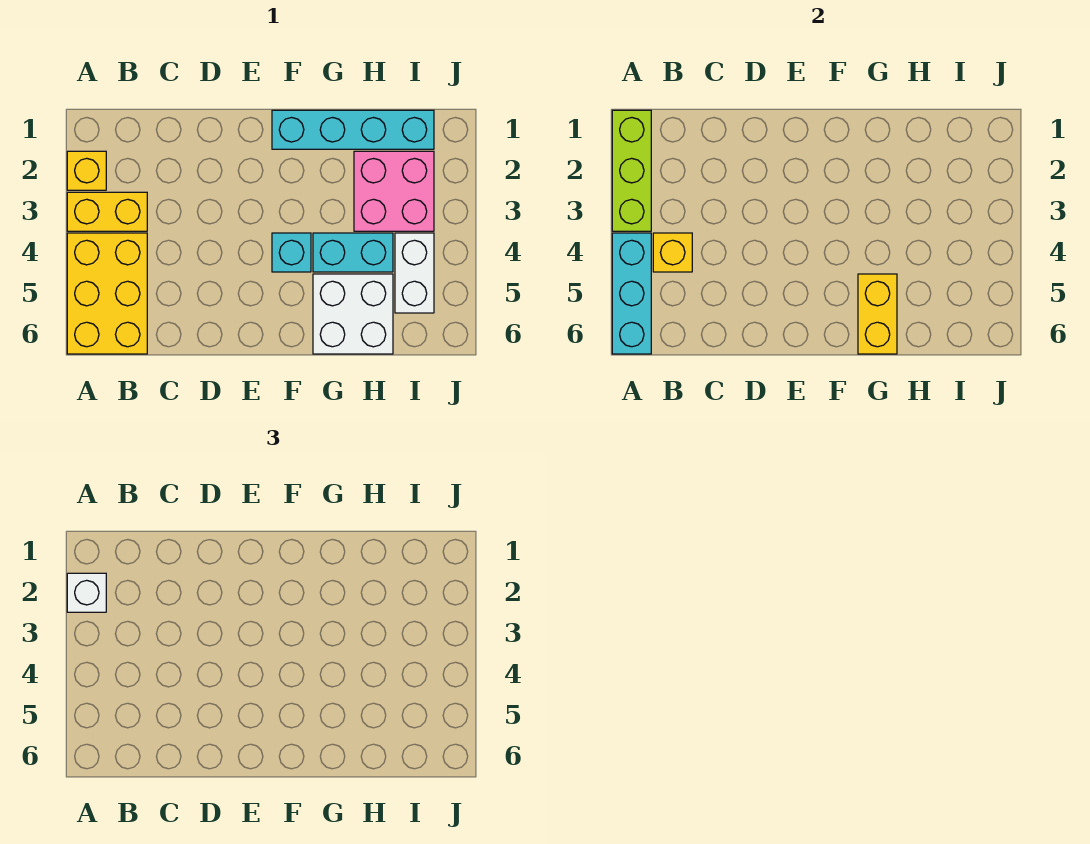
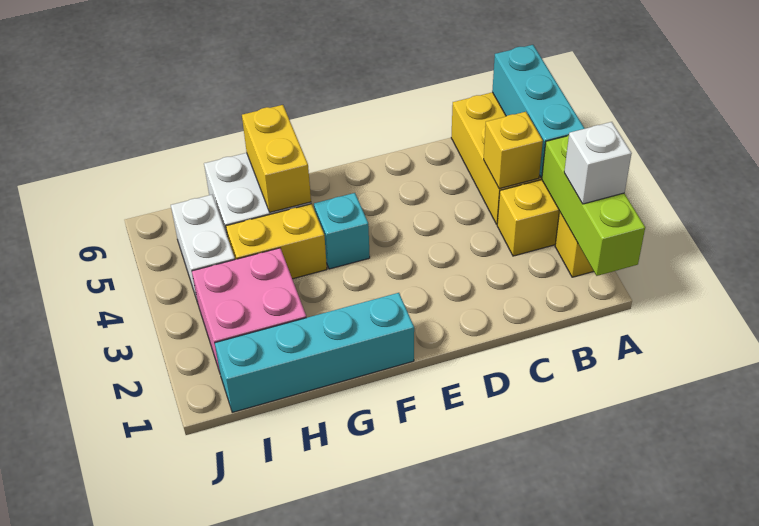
cyan brick G4:H4 level 1 -> yellow brick G4:H4 level 1

